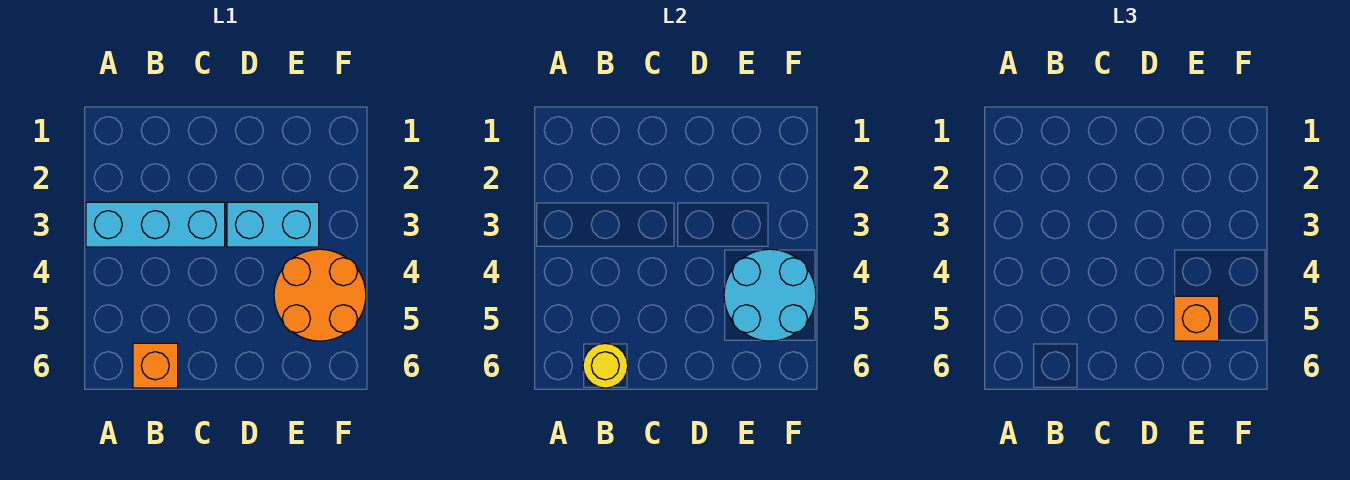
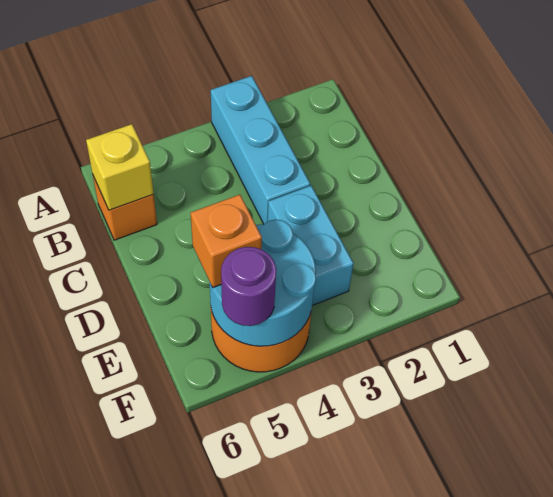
yellow round brick B6 level 2 -> yellow brick B6 level 2
none -> purple round brick F5 level 3

